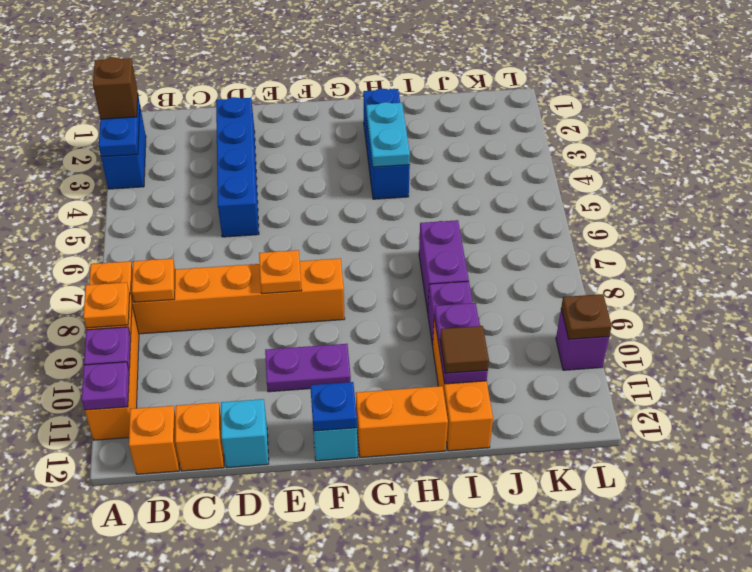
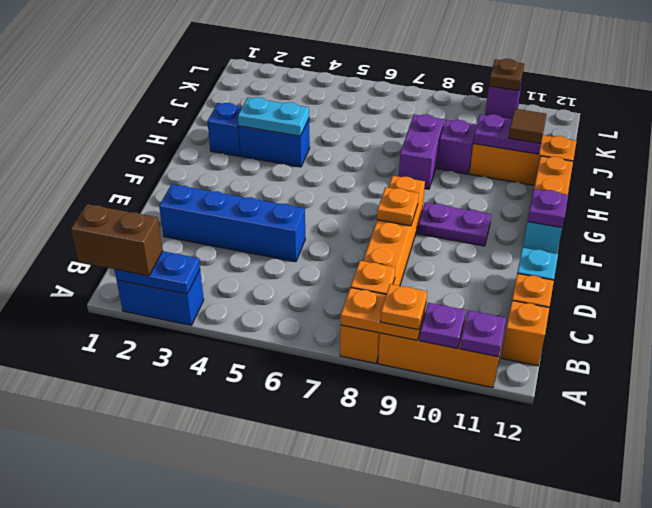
brown brick A2 level 3 -> brown brick A1:A2 level 3
purple plate E10:F10 level 1 -> purple plate F9:F10 level 1
blue plate F12 level 2 -> purple plate F12 level 2
purple brick I7:I8 level 1 -> purple brick H8:I8 level 1

